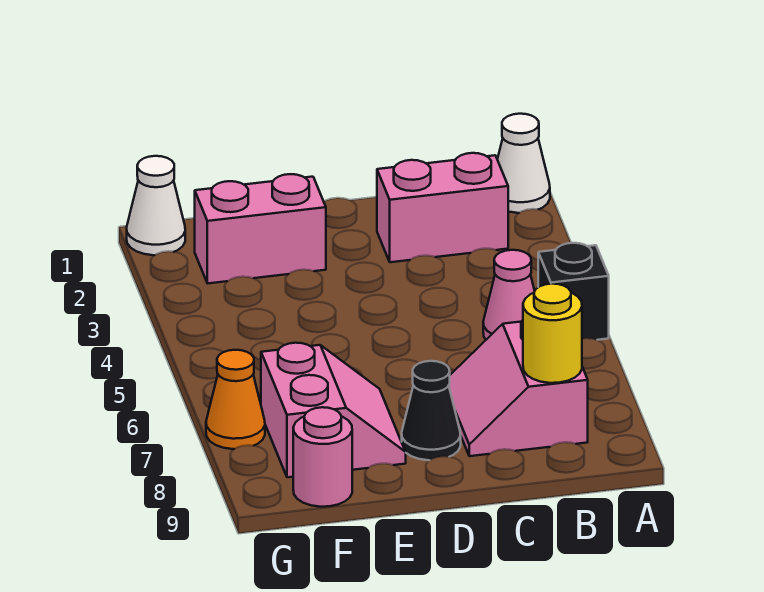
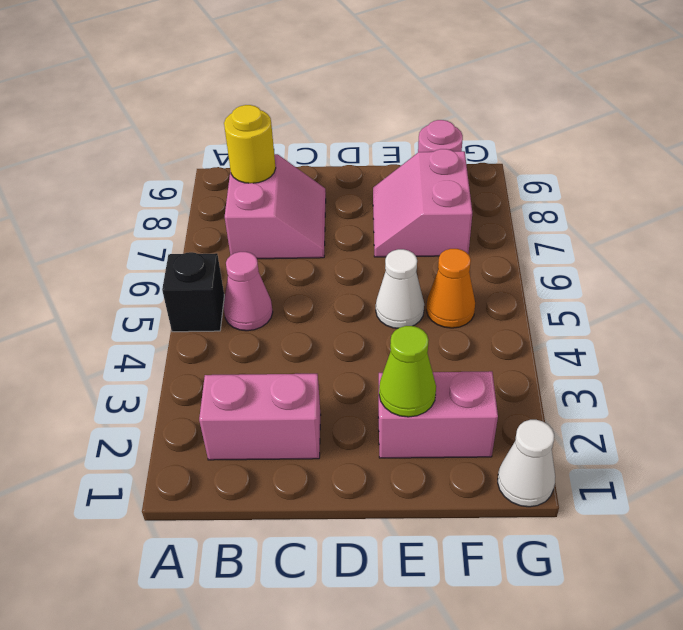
white cone A1 level 1 -> white cone E5 level 1
black cone D8 level 1 -> none
none -> lime cone E2 level 2
orange cone G7 level 1 -> orange cone F5 level 1

